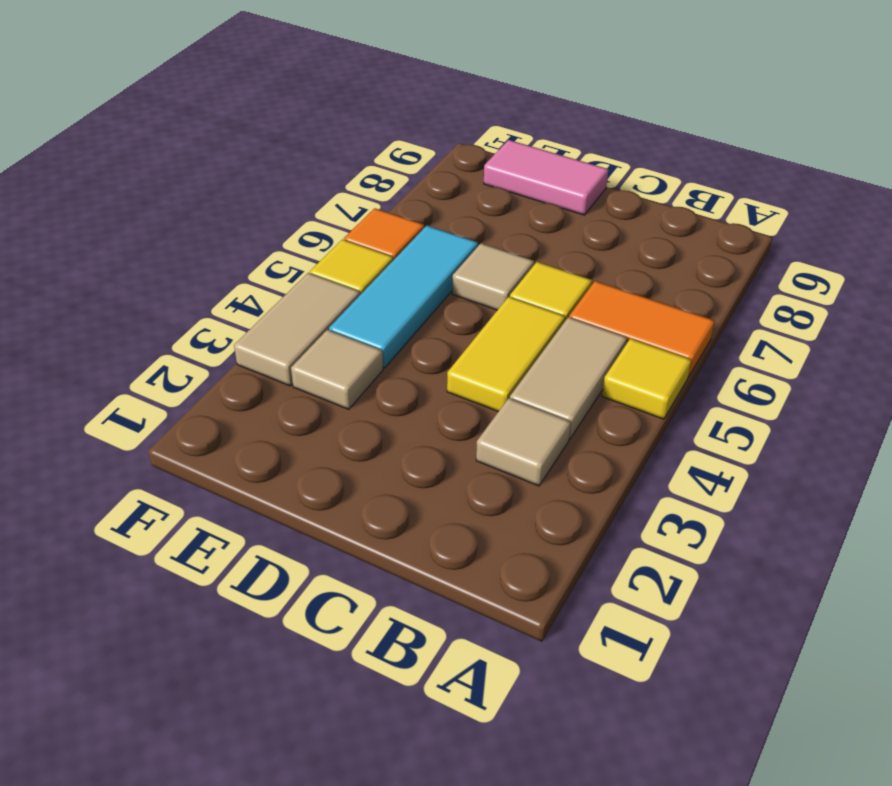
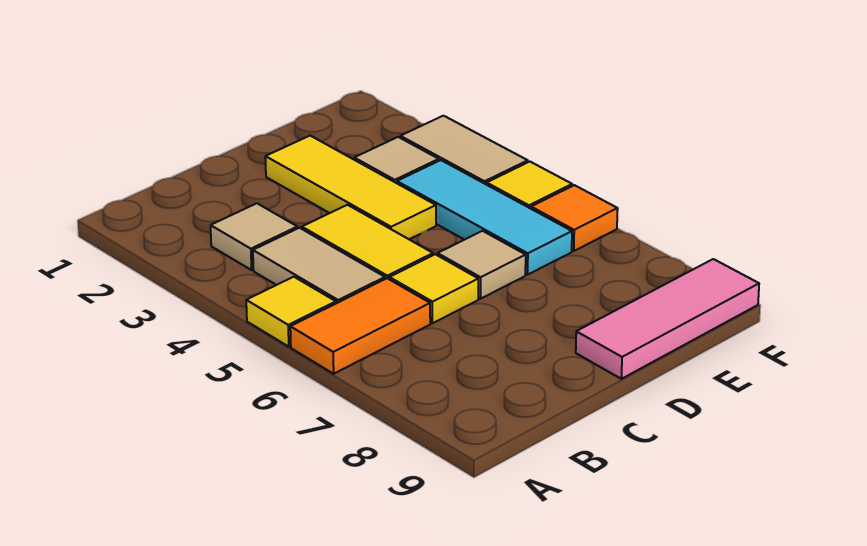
none -> yellow tile D2:D4 level 1
pink tile D9:E9 level 1 -> pink tile D9:F9 level 1

